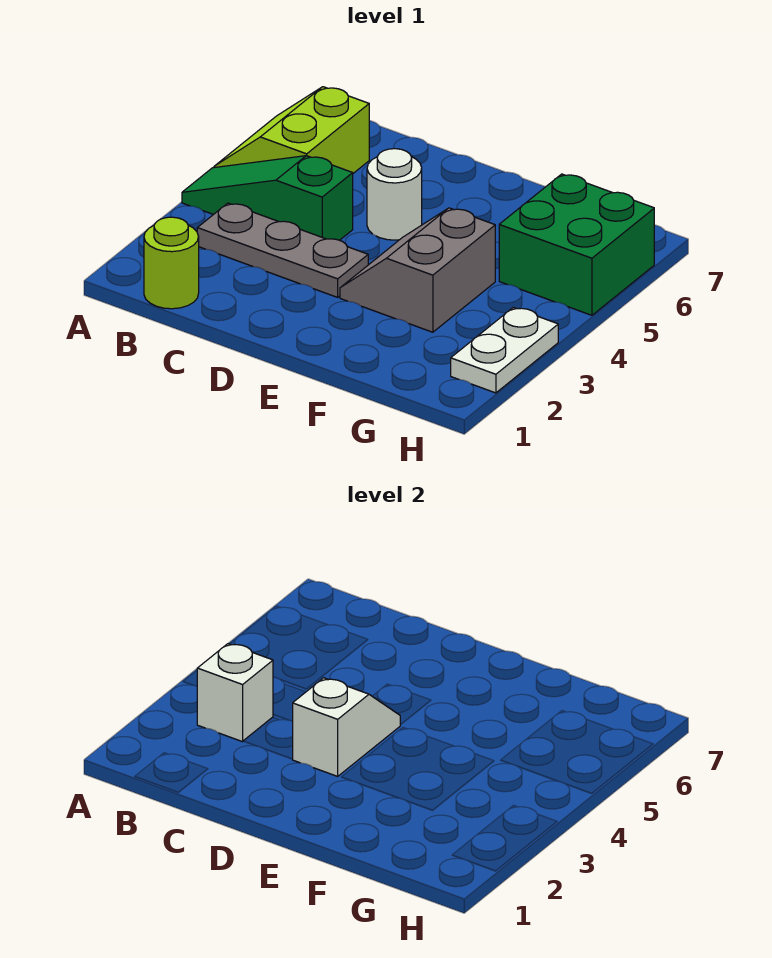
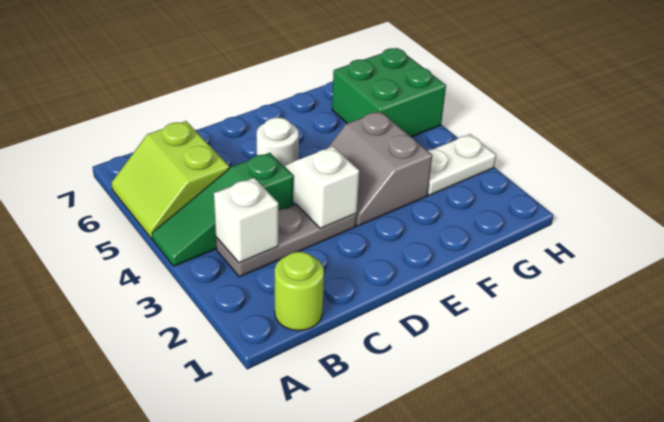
white plate H2:H3 level 1 -> white plate G3:H3 level 1

